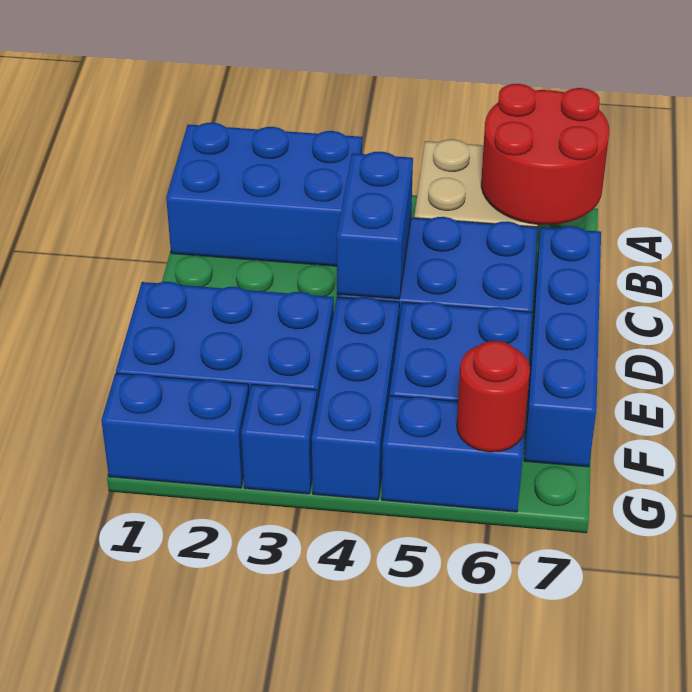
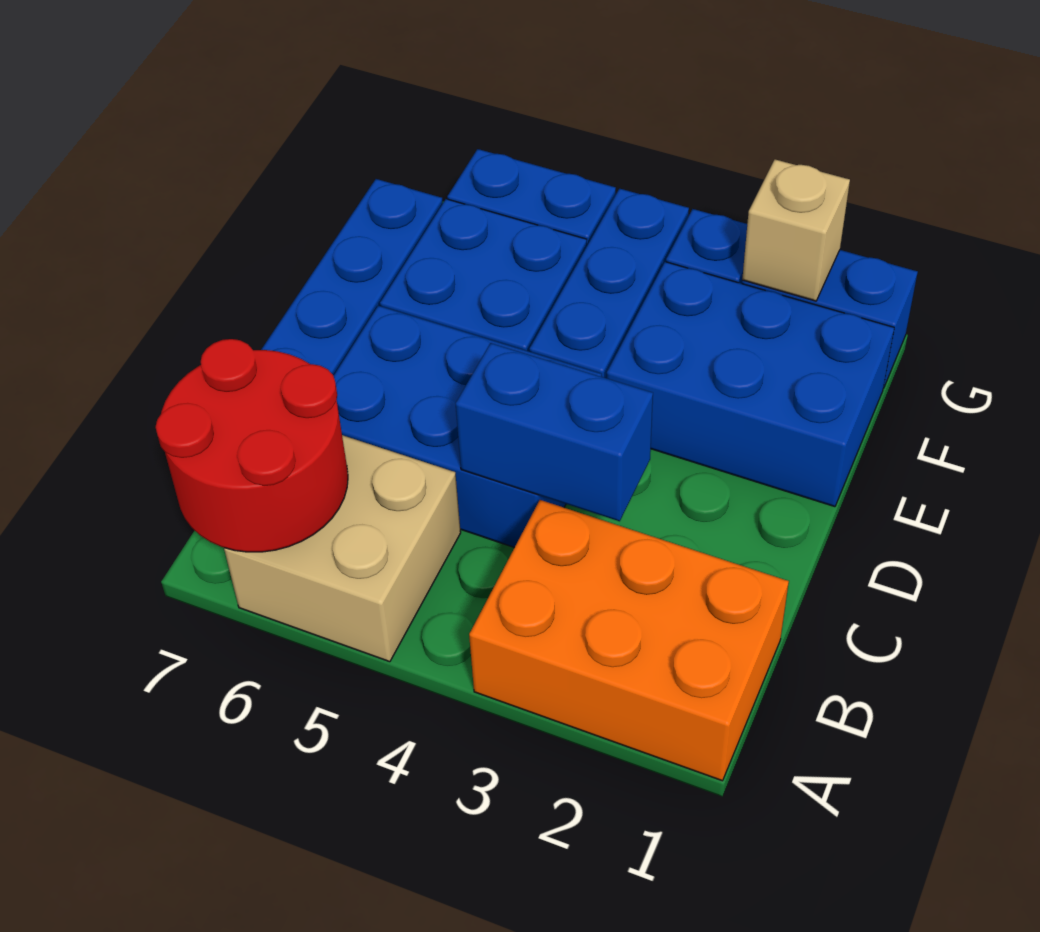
blue brick A1:B3 level 1 -> orange brick A1:B3 level 1
blue brick C4:D4 level 2 -> blue brick C3:C4 level 2
none -> tan brick G2 level 2
red round brick G6 level 2 -> none

